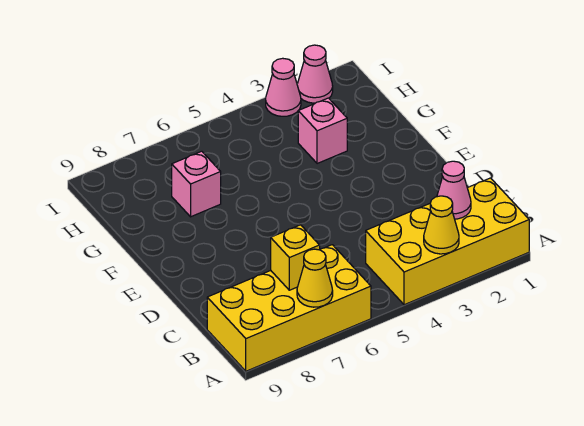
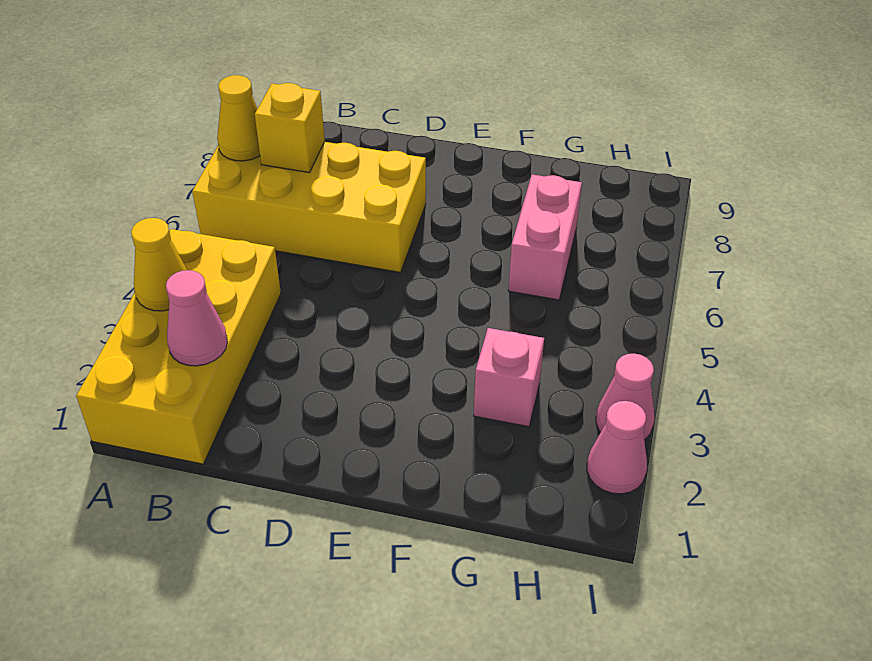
yellow brick A6:B9 level 1 -> yellow brick A6:D7 level 1
pink brick G7 level 1 -> pink brick G6:G7 level 1

